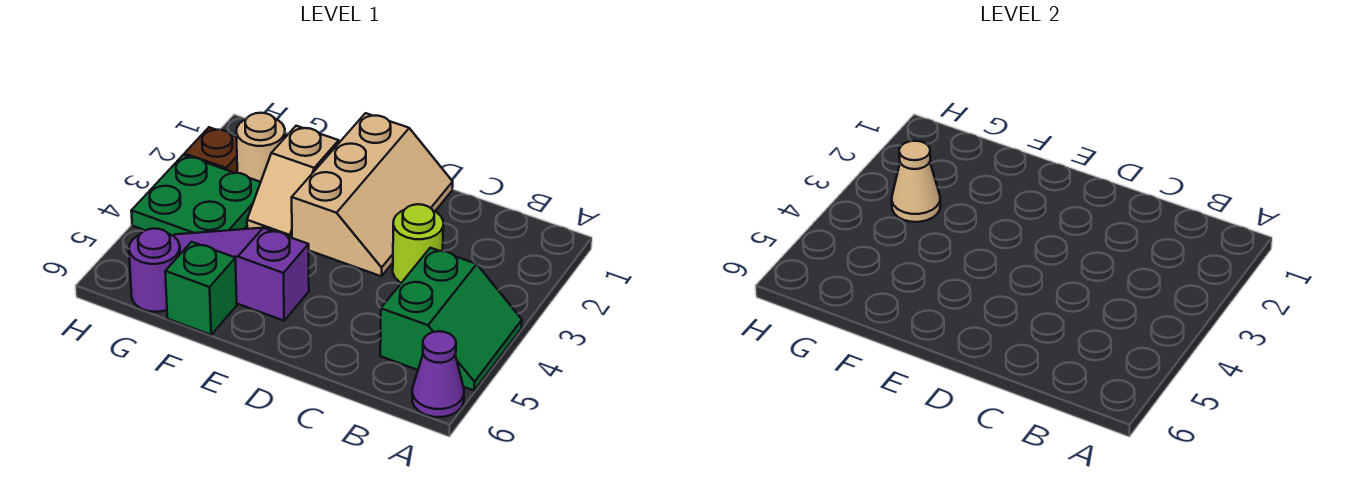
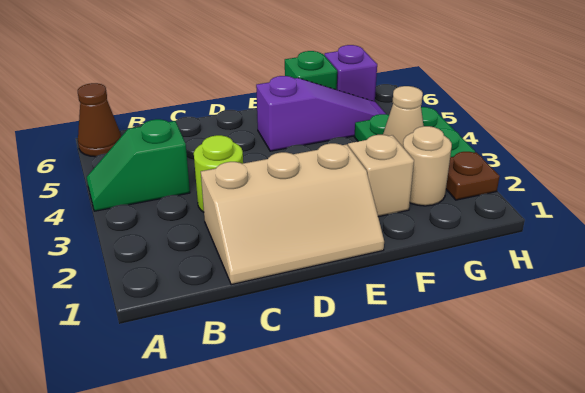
green slope A4:B5 level 1 top B -> green slope A4:B4 level 1 top B
purple cone A6 level 1 -> brown cone A6 level 1
tan slope D1:E3 level 1 top E -> tan slope C1:E2 level 1 top 2
purple round brick G6 level 1 -> purple brick G6 level 1

